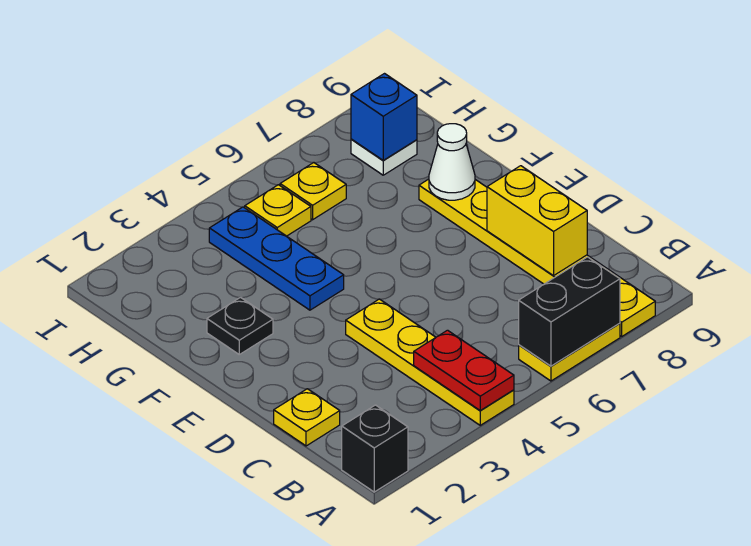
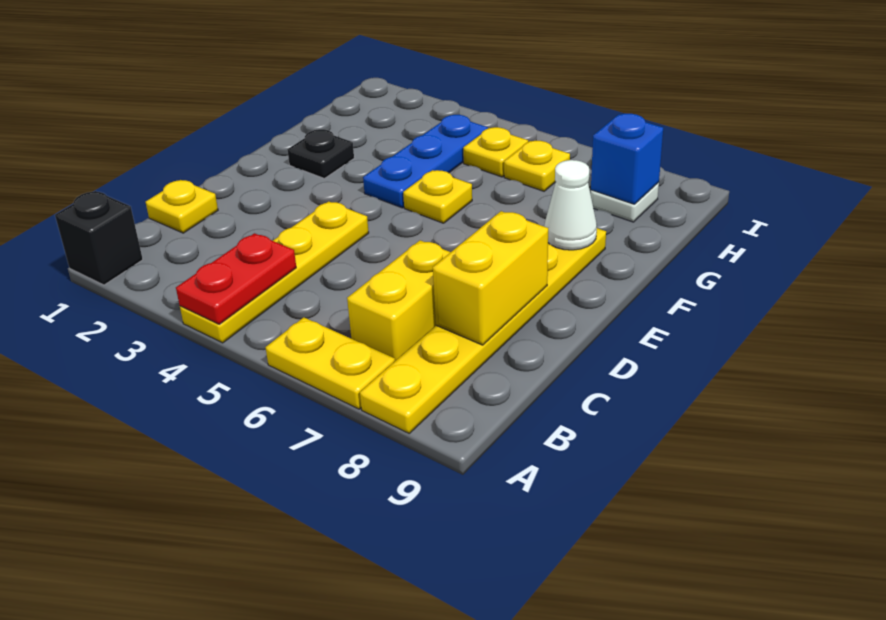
black brick A6:A7 level 2 -> none
none -> yellow brick B7:C7 level 1
none -> yellow plate F5 level 1

